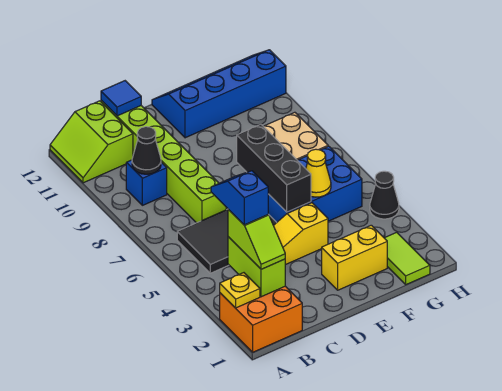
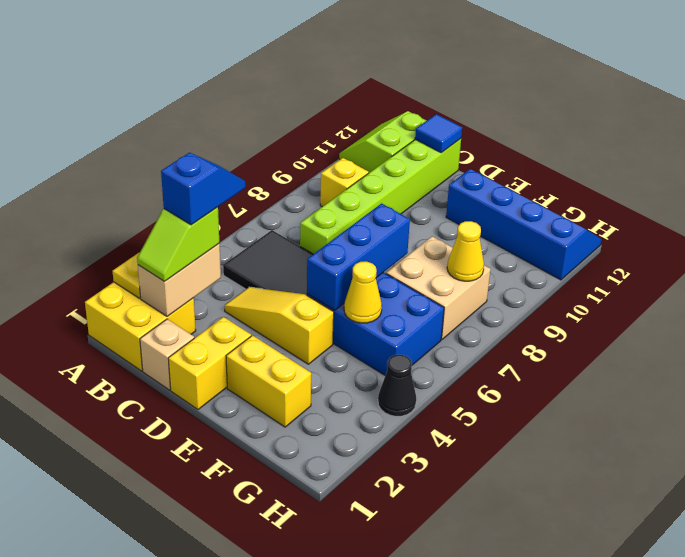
orange brick A1:B2 level 1 -> yellow brick A1:B2 level 1
lime brick B2:B3 level 2 -> tan brick B2:B3 level 2
blue brick B9 level 1 -> yellow brick B9 level 1
black cone B9 level 2 -> none
none -> tan brick C1 level 1
none -> yellow brick D1:D2 level 1
black brick E5:E7 level 2 -> blue brick E5:E7 level 2
lime tile G1:G2 level 1 -> none
none -> yellow cone G8 level 2

